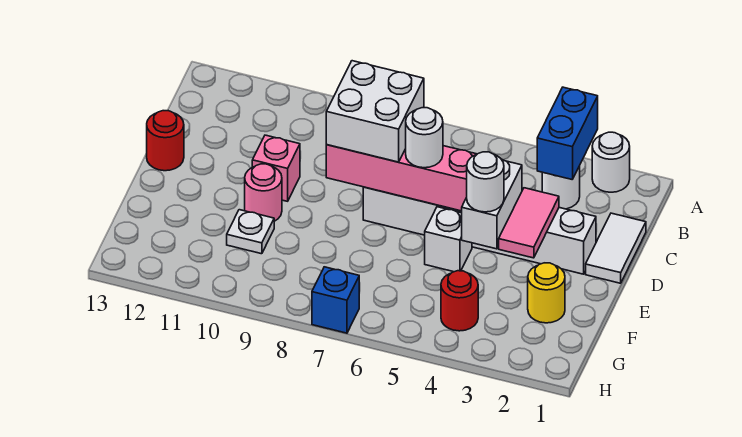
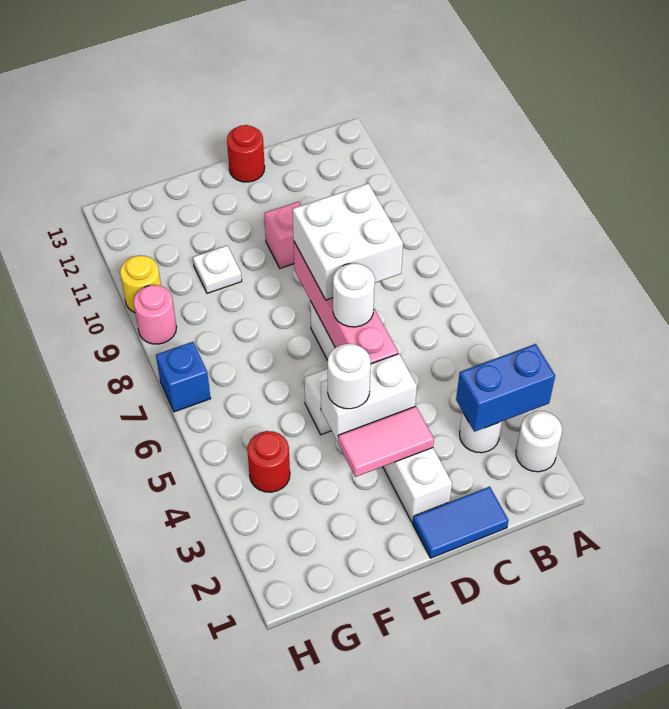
white tile C1:D1 level 1 -> blue tile C1:D1 level 1
pink round brick E10 level 1 -> pink round brick H9 level 1
yellow round brick F2 level 1 -> yellow round brick H10 level 1

